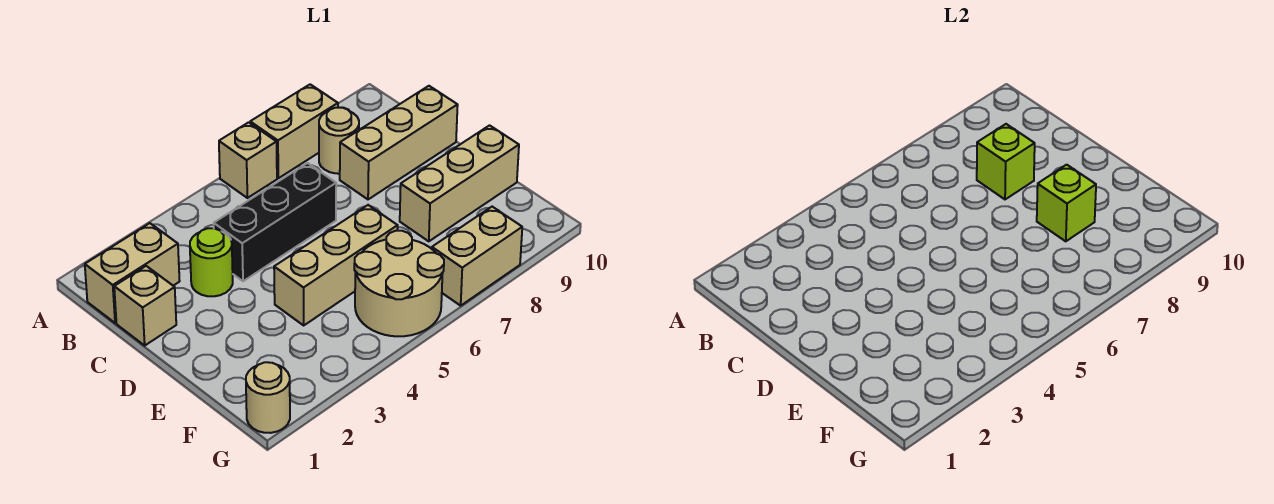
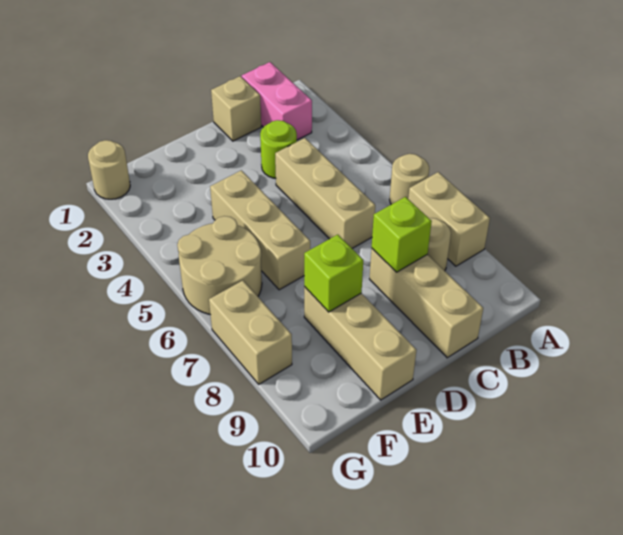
tan brick A6 level 1 -> tan round brick A6 level 1
tan brick B1:B2 level 1 -> pink brick B1:B2 level 1
black brick C4:C6 level 1 -> tan brick C4:C6 level 1

